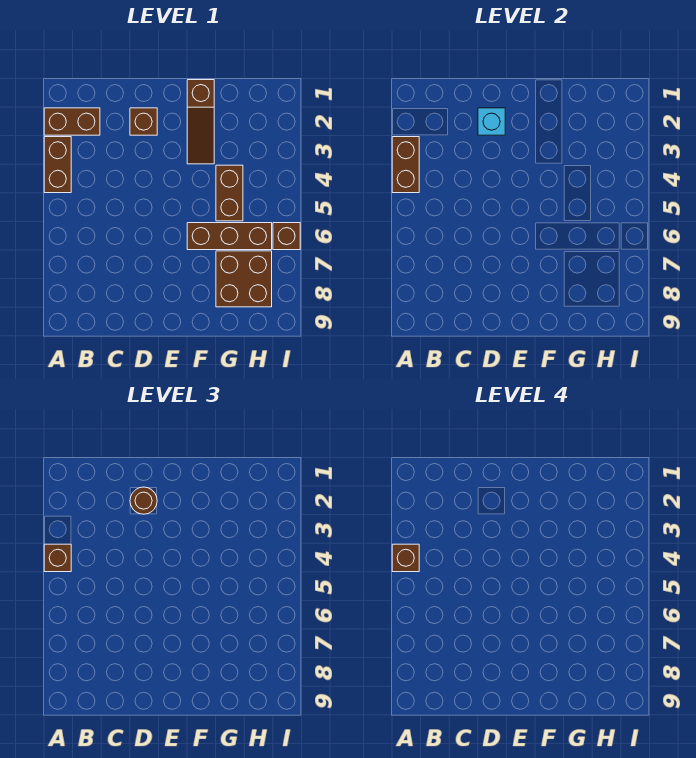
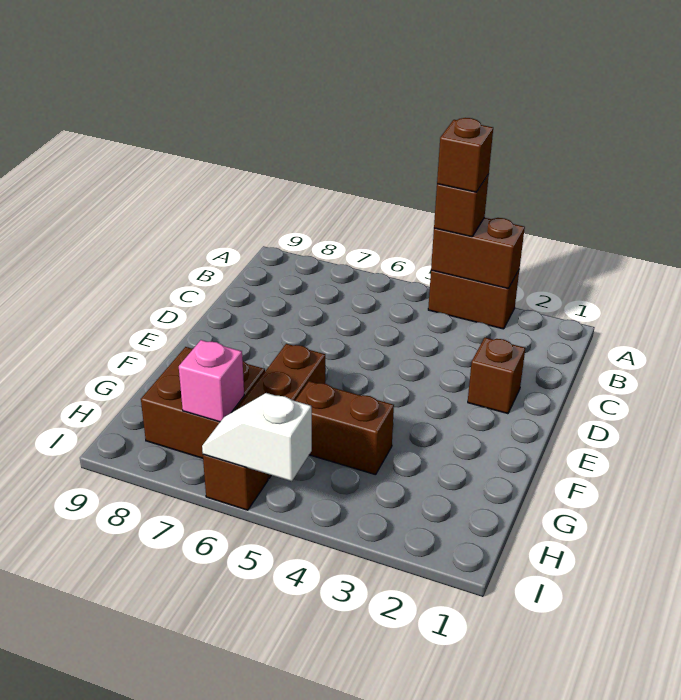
brown brick A2:B2 level 1 -> none
cyan brick D2 level 2 -> none
brown round brick D2 level 3 -> none
brown slope F1:F3 level 1 top 1 -> none
none -> pink brick H7 level 2
none -> white slope I5:I6 level 2 top 5

